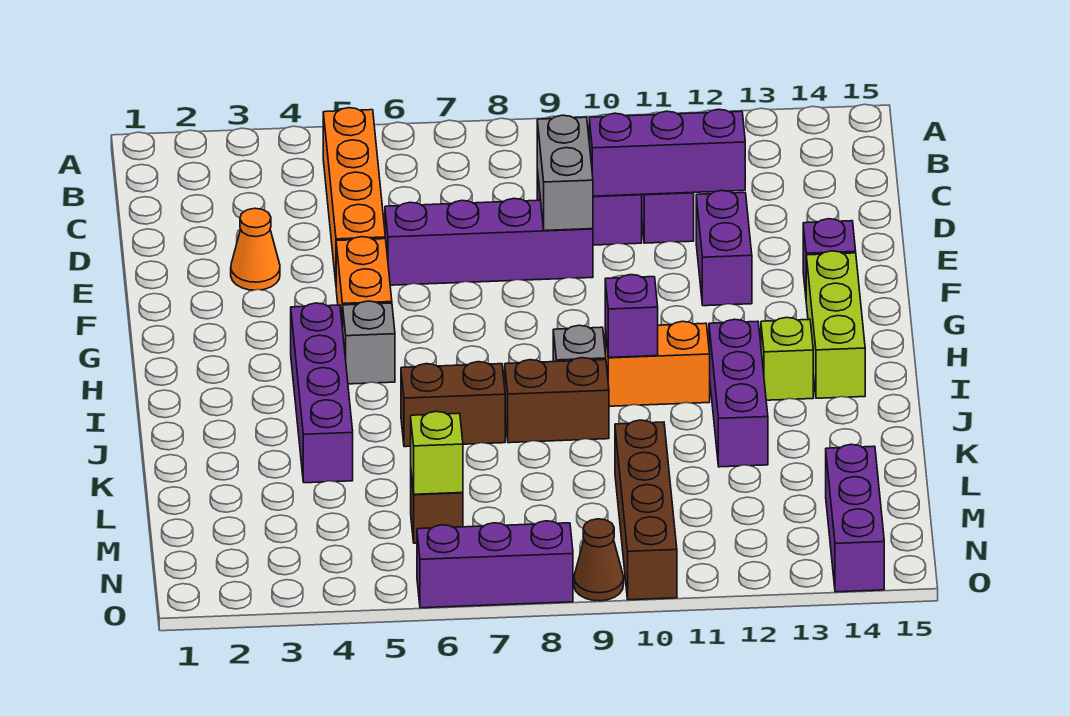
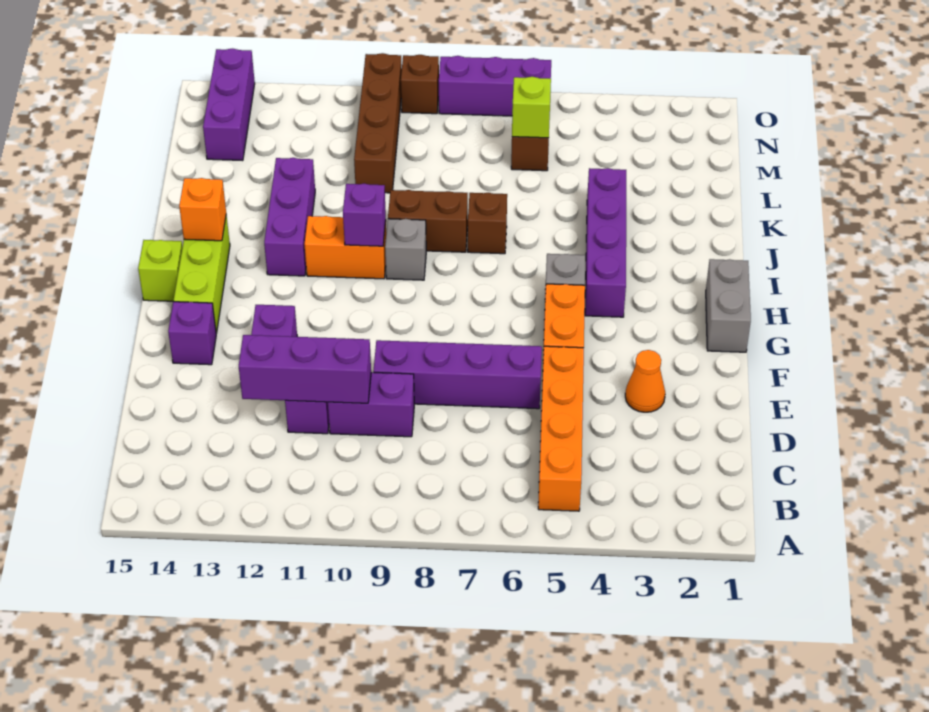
grey brick D9:E9 level 2 -> grey brick G1:H1 level 1
lime brick I13 level 1 -> lime brick H15 level 1
none -> orange brick I14 level 2
brown brick J6:J7 level 1 -> brown brick J7 level 1
brown cone O9 level 1 -> brown brick O9 level 1

